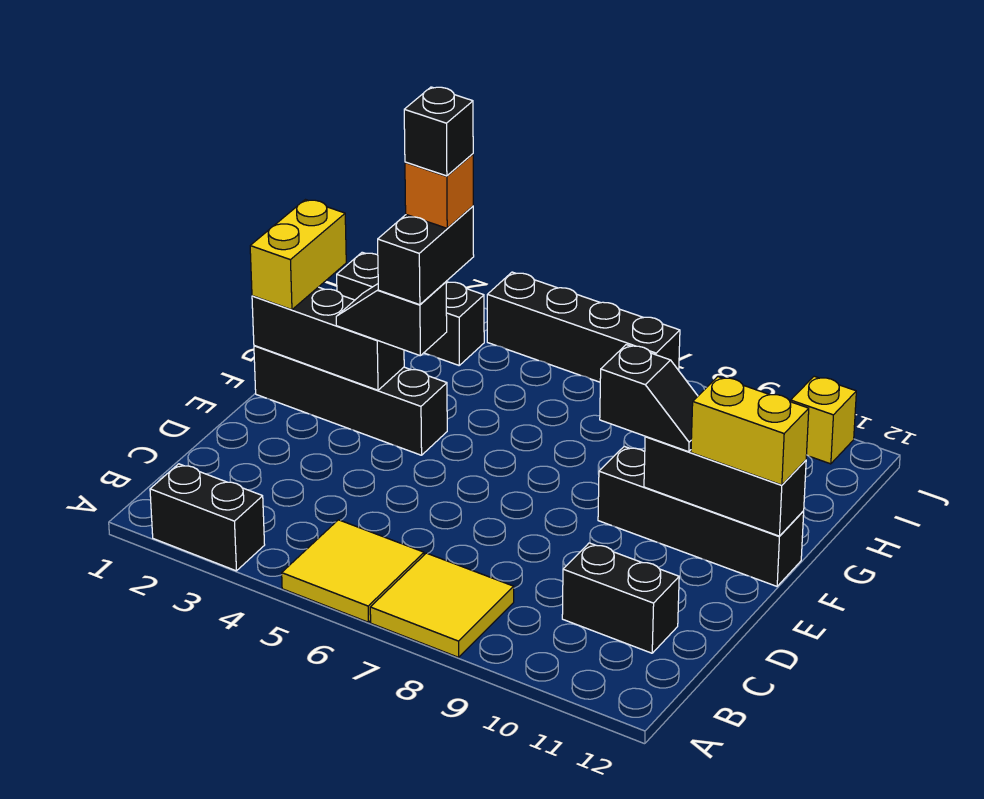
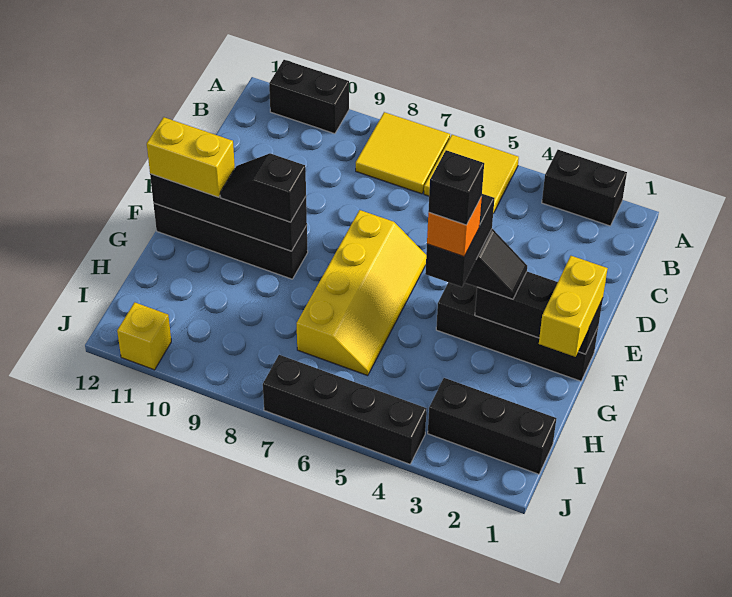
black brick C10:C11 level 1 -> black brick A10:A11 level 1
none -> yellow slope E6:H7 level 1 top 7
black brick F10:F12 level 2 -> black brick F9:F12 level 2

